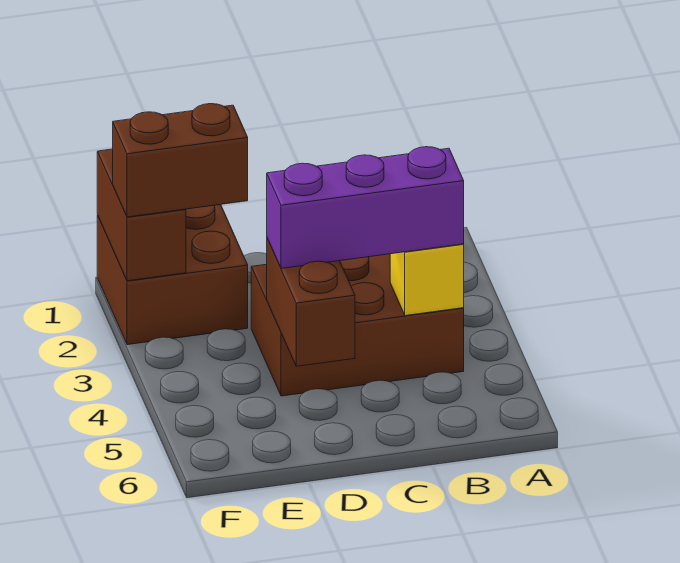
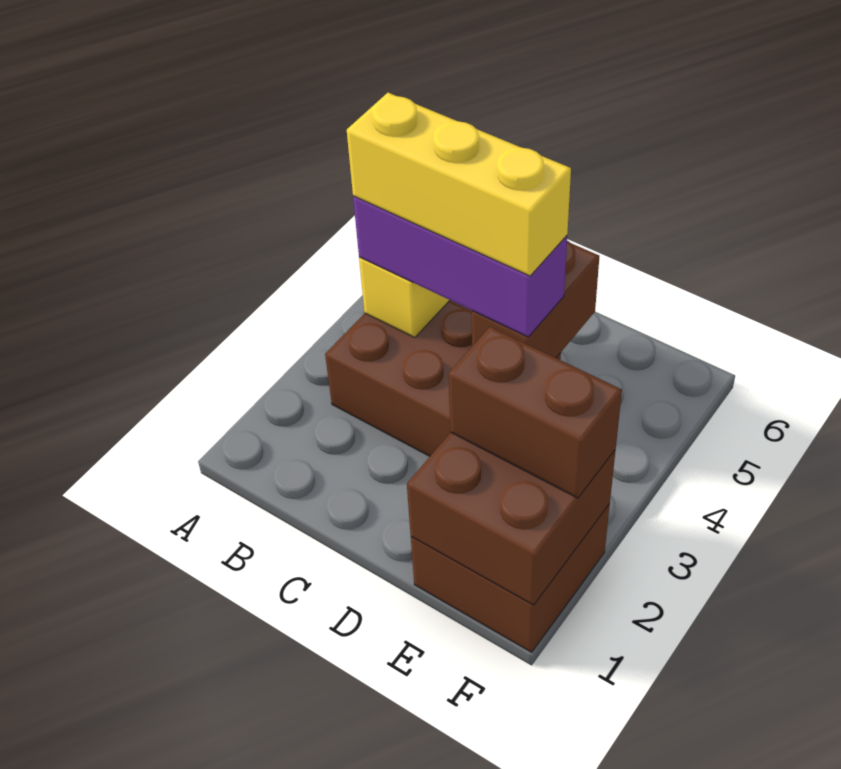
none -> yellow brick B4:D4 level 4
brown brick F1:F2 level 2 -> brown brick E1:F2 level 2

